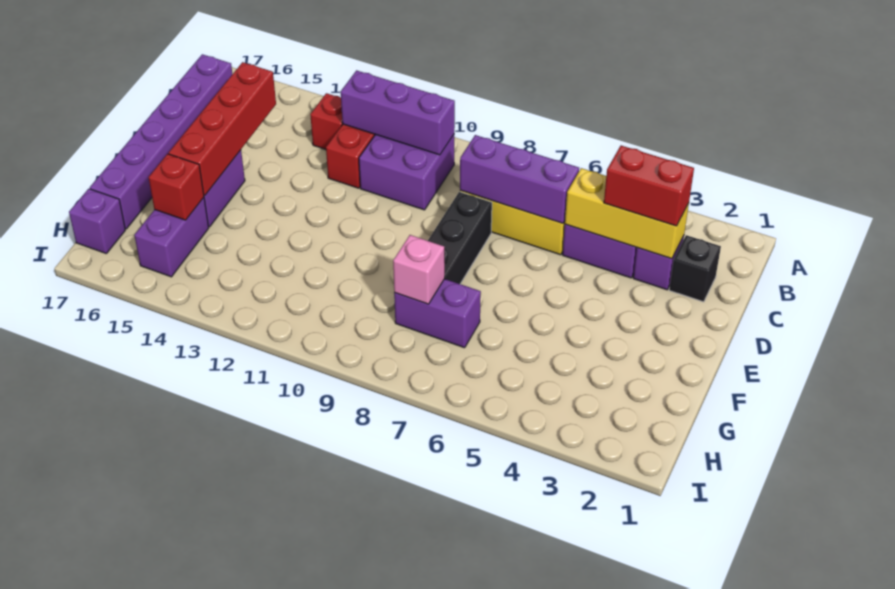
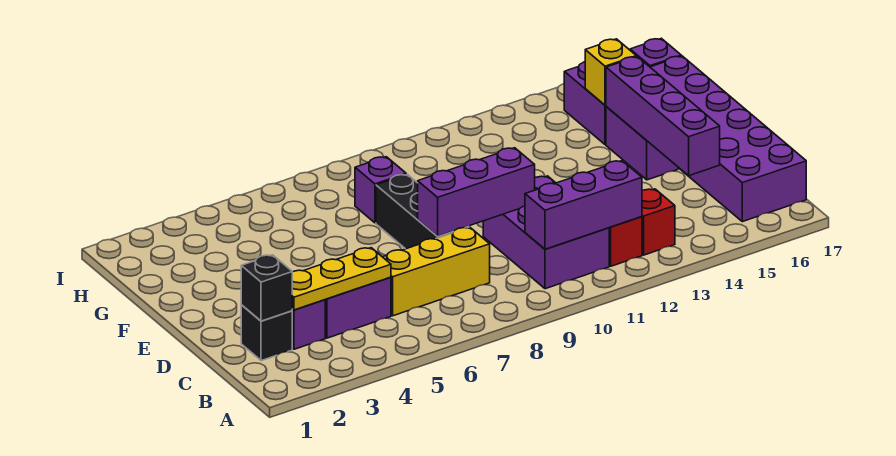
purple brick B10:C11 level 1 -> purple brick B10:D11 level 1
purple brick B17:G17 level 1 -> purple brick B16:G17 level 1
none -> black brick C2 level 2
yellow brick C3:C5 level 2 -> yellow plate C3:C5 level 2
red brick C3:C4 level 3 -> none
purple brick C6:C8 level 2 -> purple brick D8:D10 level 2
red brick C15:F15 level 2 -> purple brick C15:F15 level 2
purple brick G7:G8 level 1 -> purple brick G8 level 1
pink brick G8 level 2 -> none
red brick G15 level 2 -> yellow brick G15 level 2

